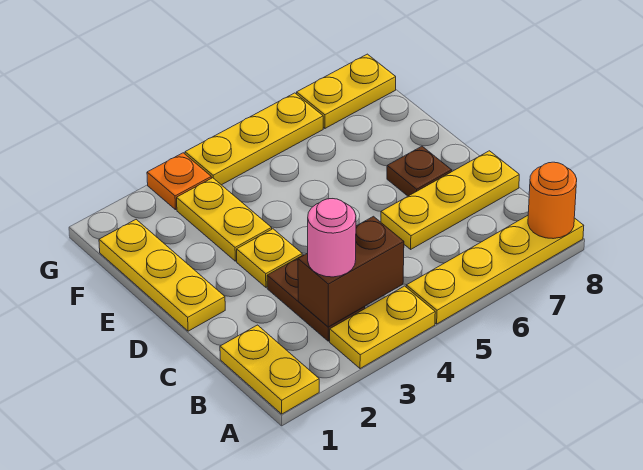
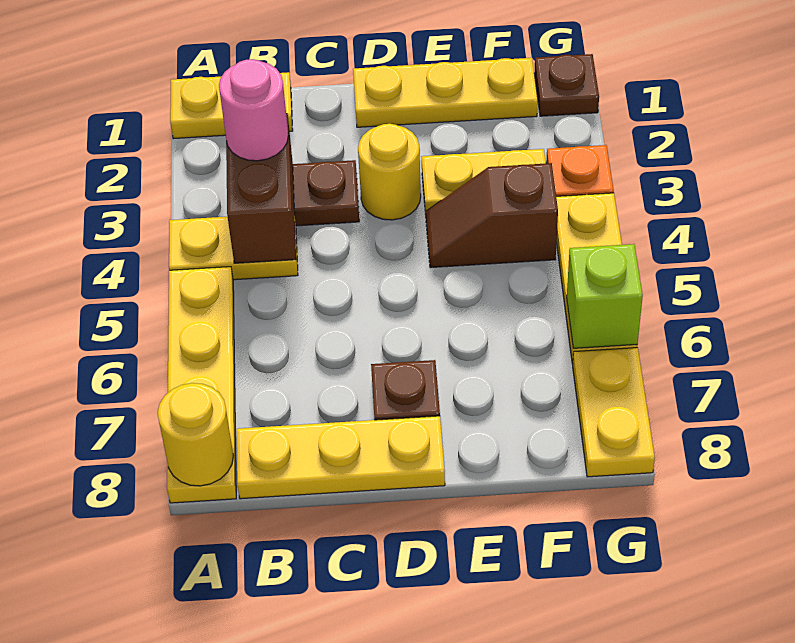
yellow plate A3:A4 level 1 -> yellow plate A4:B4 level 1
orange round brick A8 level 2 -> yellow round brick A8 level 2
yellow plate C6:C8 level 1 -> yellow plate B8:D8 level 1
yellow plate D3 level 1 -> yellow round brick D3 level 1
none -> brown slope E4:F4 level 1 top F
none -> brown plate G1 level 1
none -> lime brick G6 level 2

